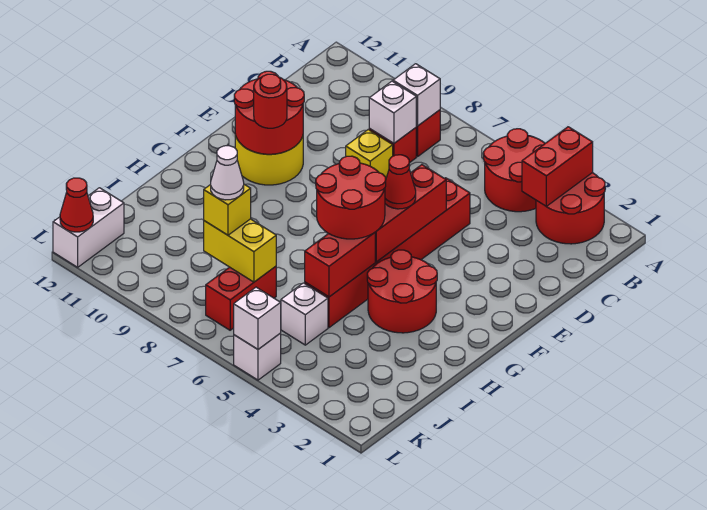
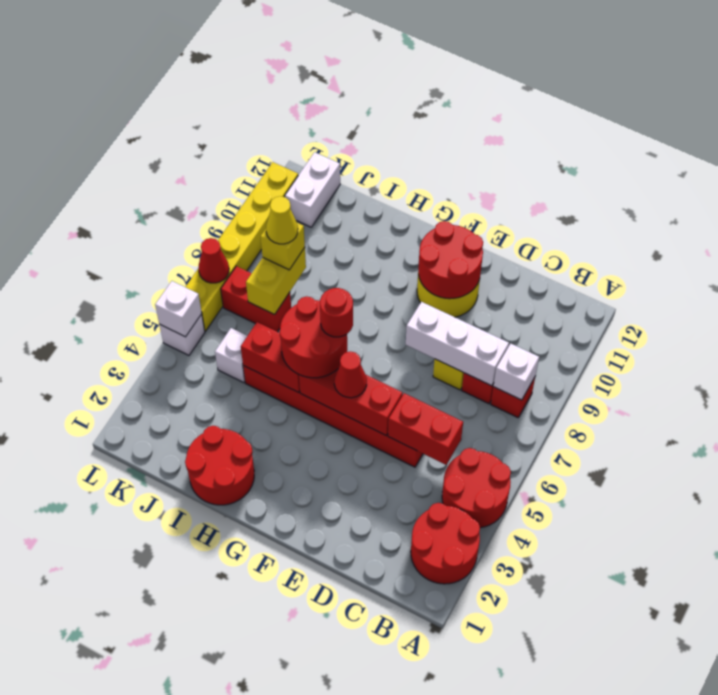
red brick A3:B3 level 2 -> red brick C5:D5 level 2
white brick C8 level 2 -> white brick C8:E8 level 2
red round brick F10 level 3 -> red round brick G6 level 4
red round brick G3:H4 level 1 -> red round brick H1:I2 level 1
white cone J8 level 4 -> yellow cone J8 level 4
white brick K12:L12 level 1 -> white brick K11:K12 level 1
none -> yellow brick L6:L11 level 1
red cone L12 level 2 -> red cone L7 level 2

